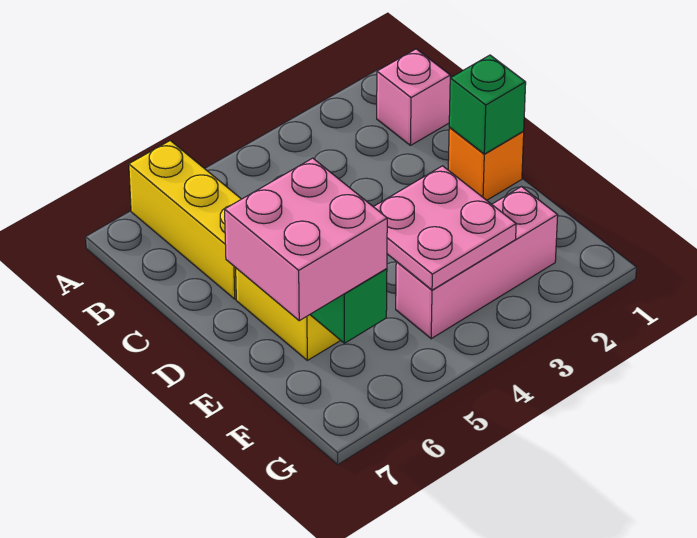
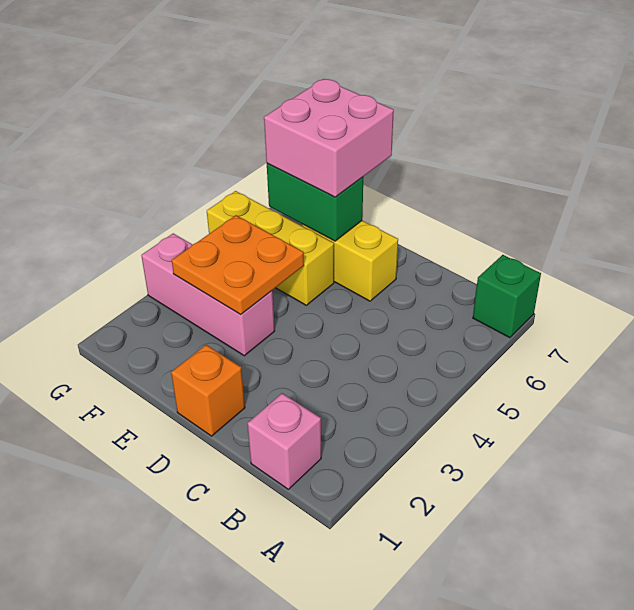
yellow brick A6:C6 level 1 -> yellow brick E5:G5 level 1
green brick D1 level 2 -> green brick A7 level 1
pink plate E3:F4 level 2 -> orange plate E3:F4 level 2
pink brick F2:F4 level 1 -> pink brick E3:G3 level 1

